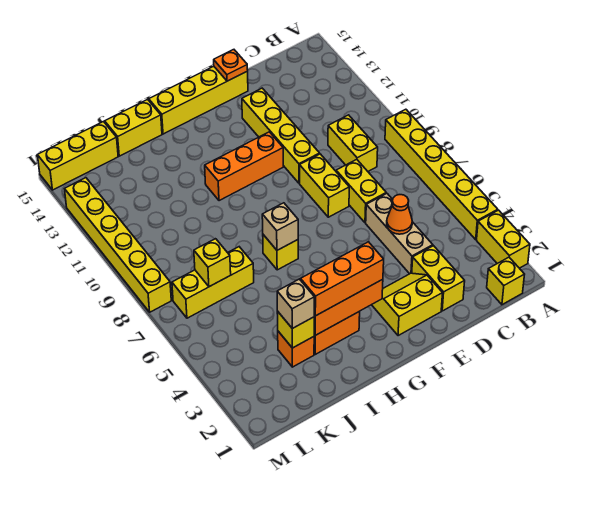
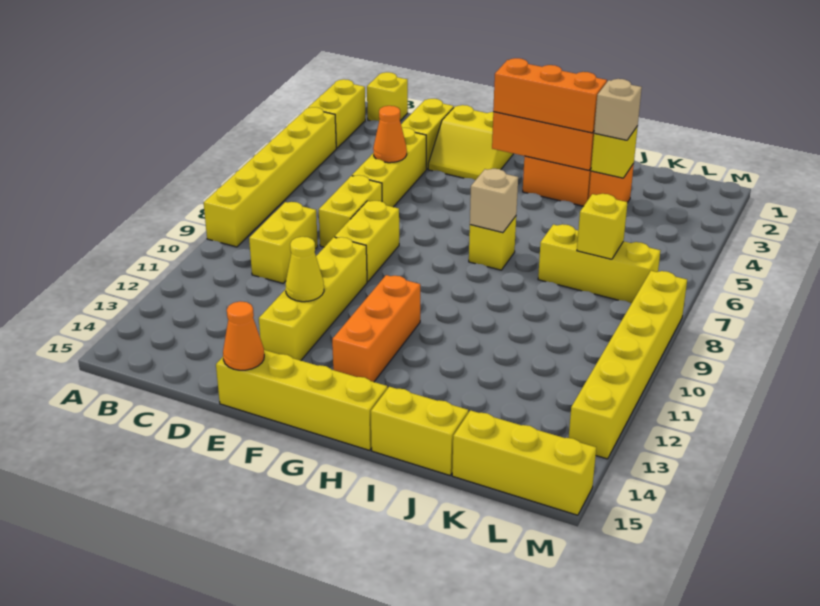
tan brick D4:D6 level 1 -> yellow brick D4:D6 level 1
none -> yellow cone E12 level 2
orange plate E15 level 2 -> orange cone E15 level 2
orange brick F11:H11 level 1 -> orange brick G11:G13 level 1

